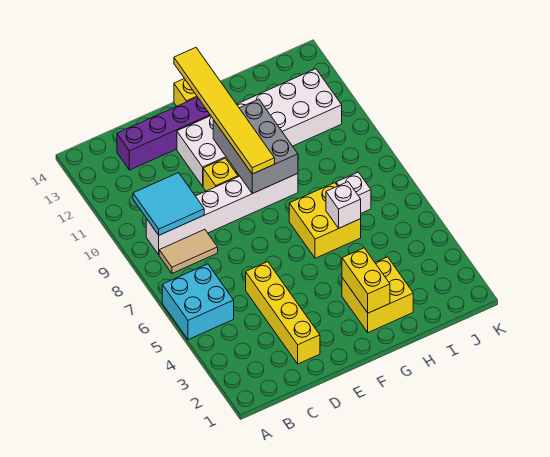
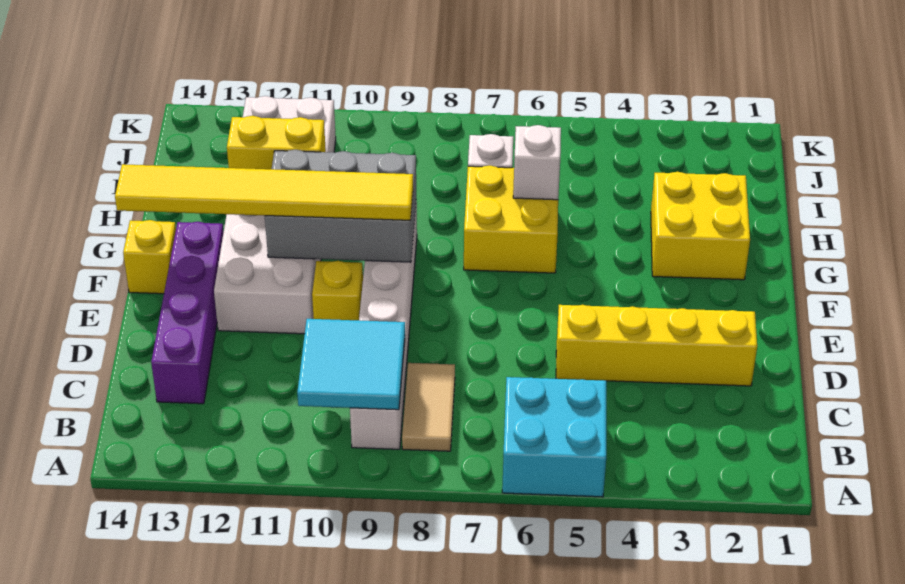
yellow brick G2:G3 level 2 -> yellow brick H11:H12 level 2

